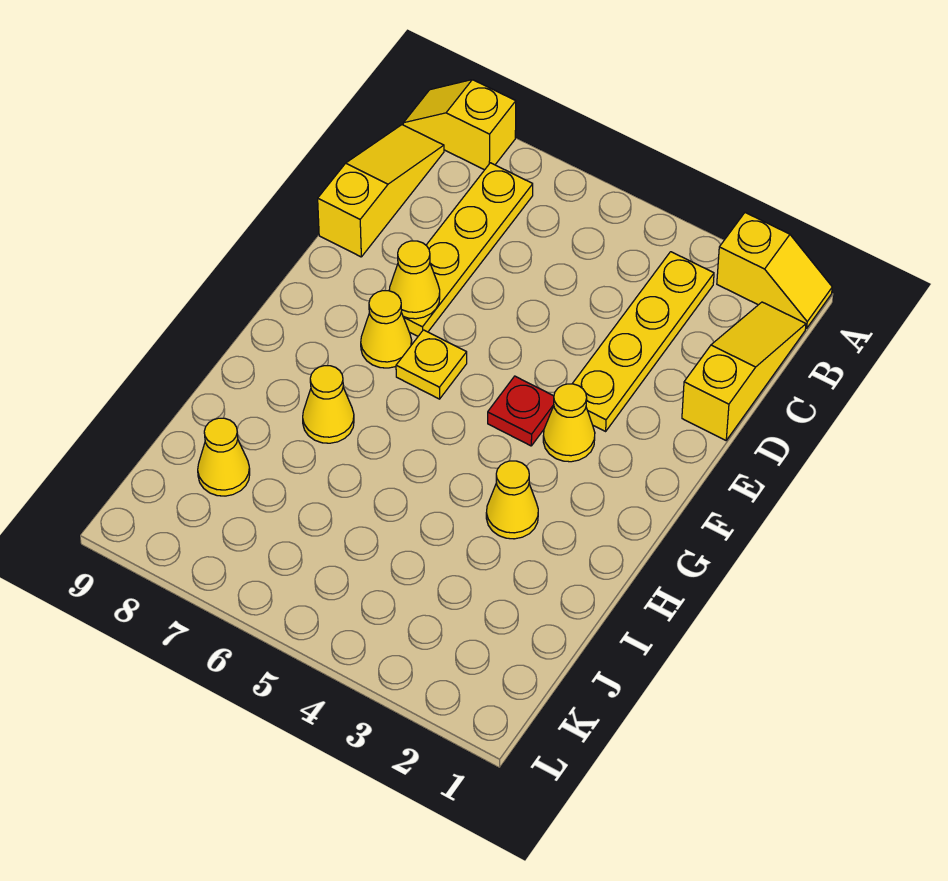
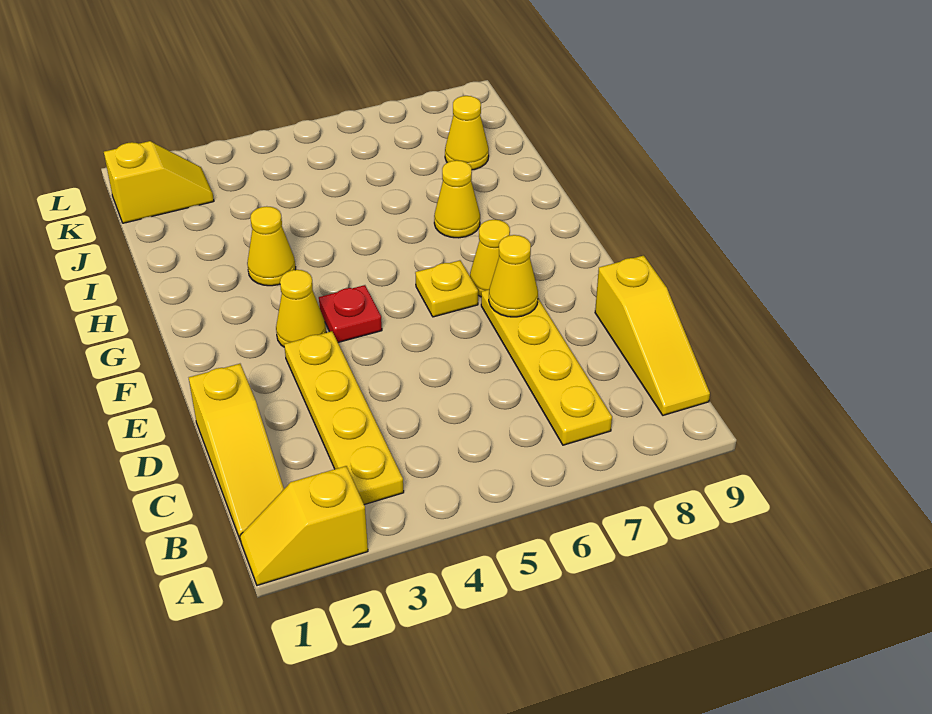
yellow slope A8:A9 level 1 top 8 -> yellow slope K1:K2 level 1 top 1

